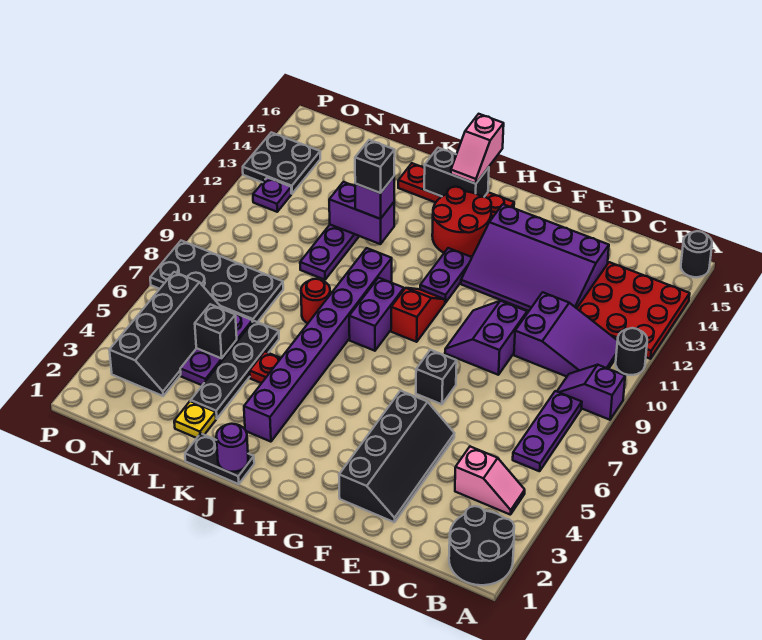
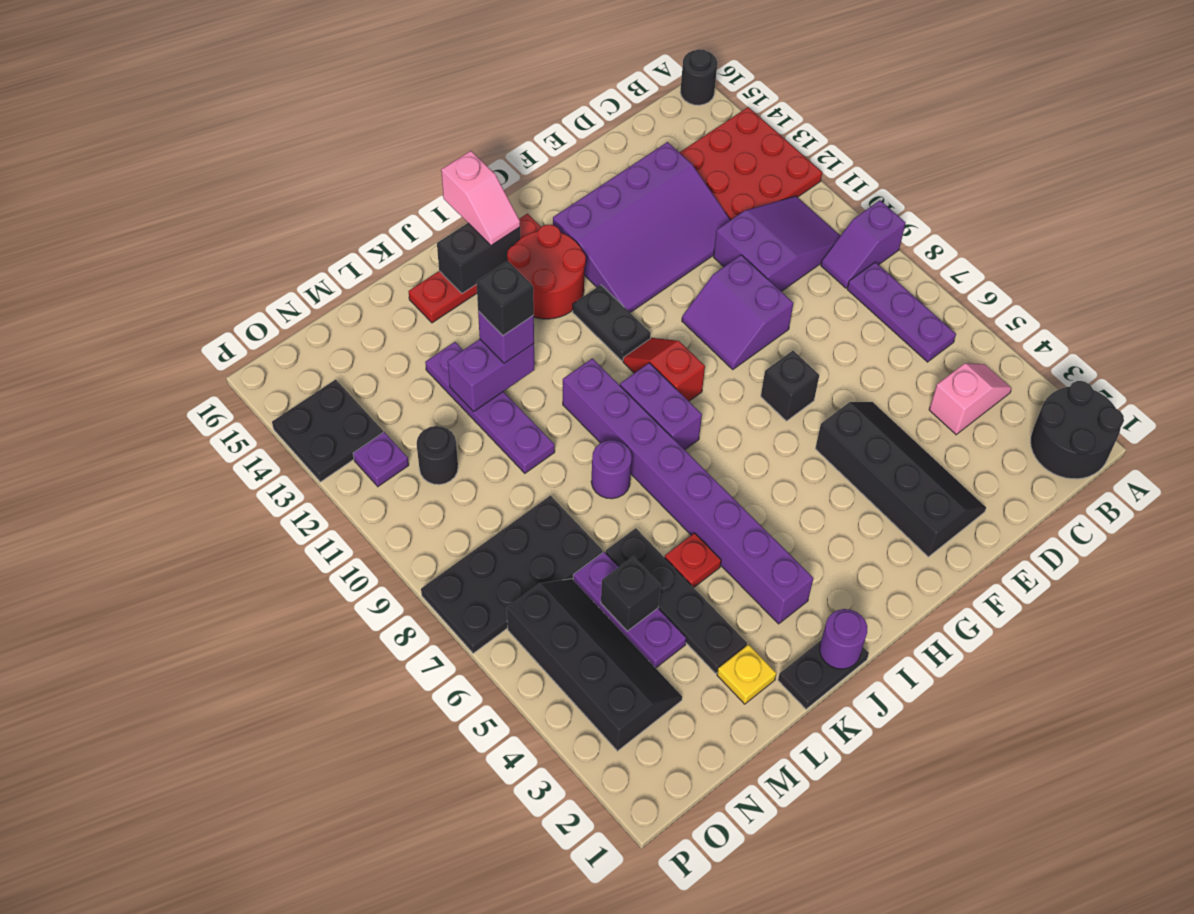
black round brick A11 level 1 -> black round brick N11 level 1
purple plate H11:H12 level 1 -> black plate H11:H12 level 1
red round brick K8 level 1 -> purple round brick K8 level 1

